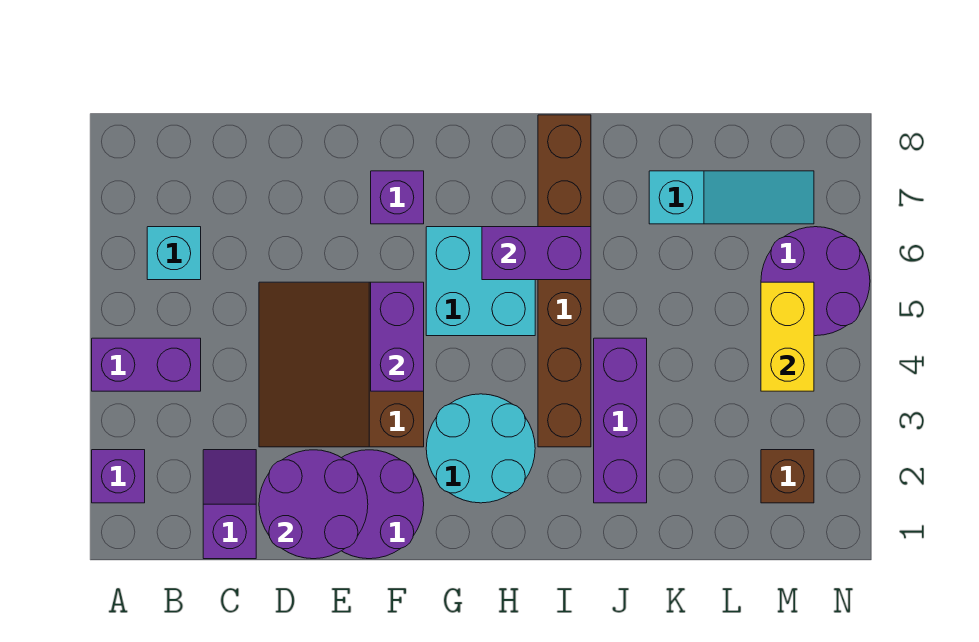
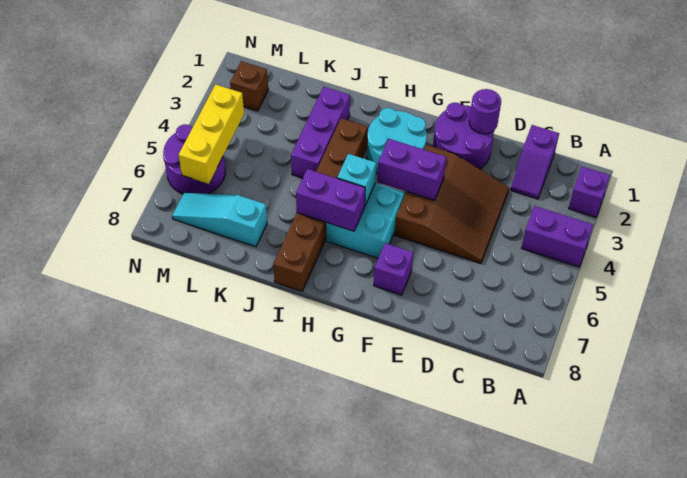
cyan brick B6 level 1 -> cyan brick H5 level 2
purple round brick D1:E2 level 2 -> purple round brick E1 level 2
purple brick F4:F5 level 2 -> purple brick F4:G4 level 2
yellow brick M4:M5 level 2 -> yellow brick M4:M6 level 2

